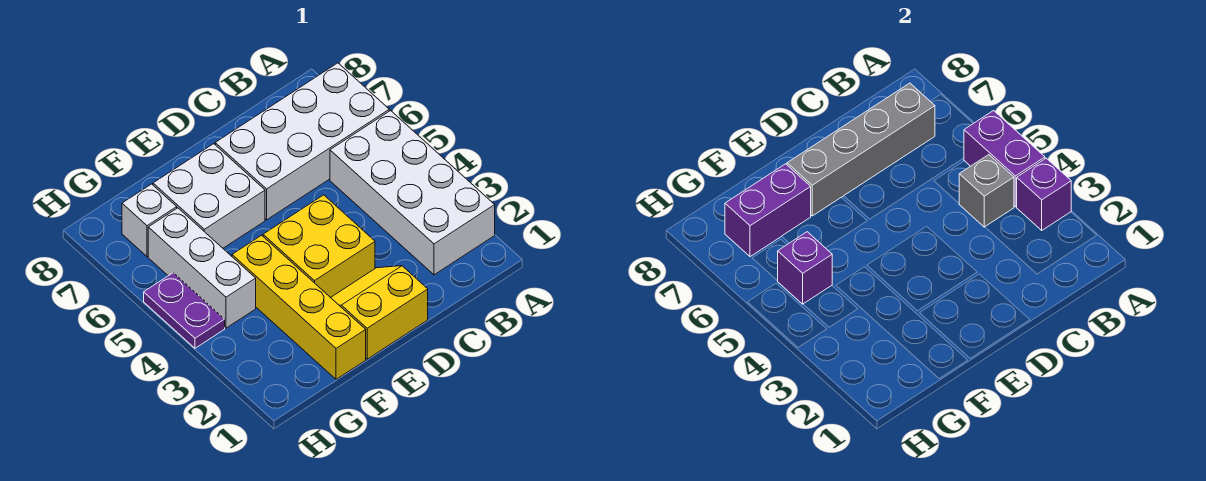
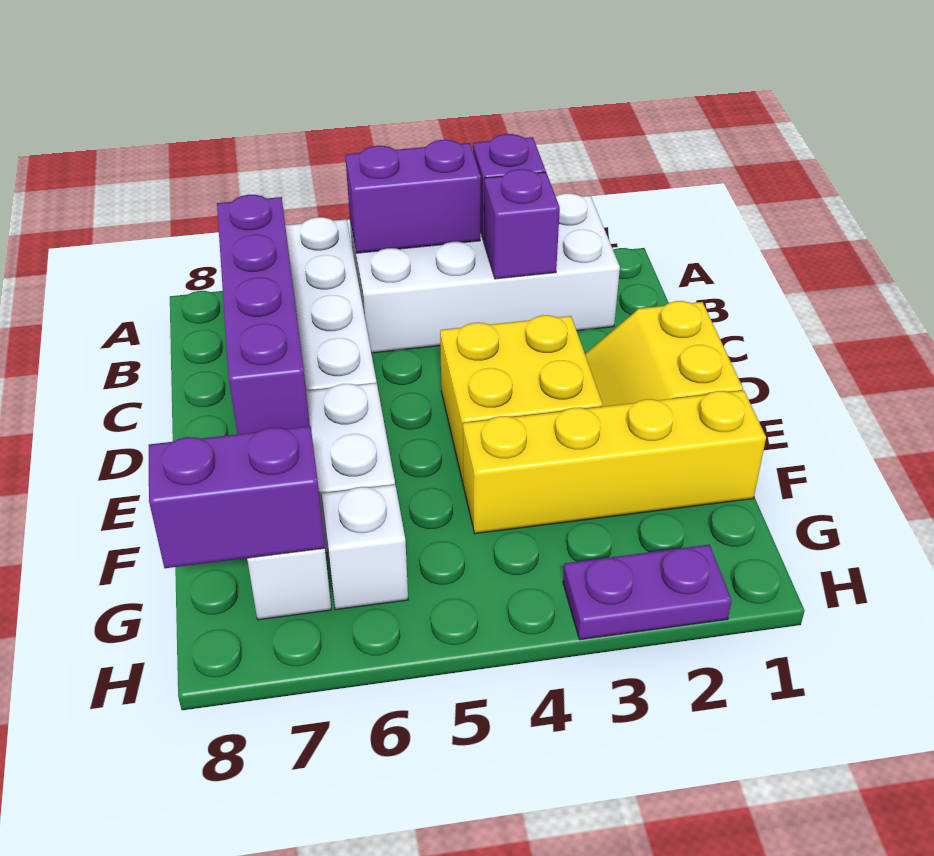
grey brick B4 level 2 -> none
grey brick B7:E7 level 2 -> purple brick B7:E7 level 2
purple brick F7:G7 level 2 -> purple brick G7:G8 level 2
white brick G4:G6 level 1 -> white brick G6 level 1
purple brick G5 level 2 -> purple brick B3 level 2
purple plate H4:H5 level 1 -> purple plate H2:H3 level 1

